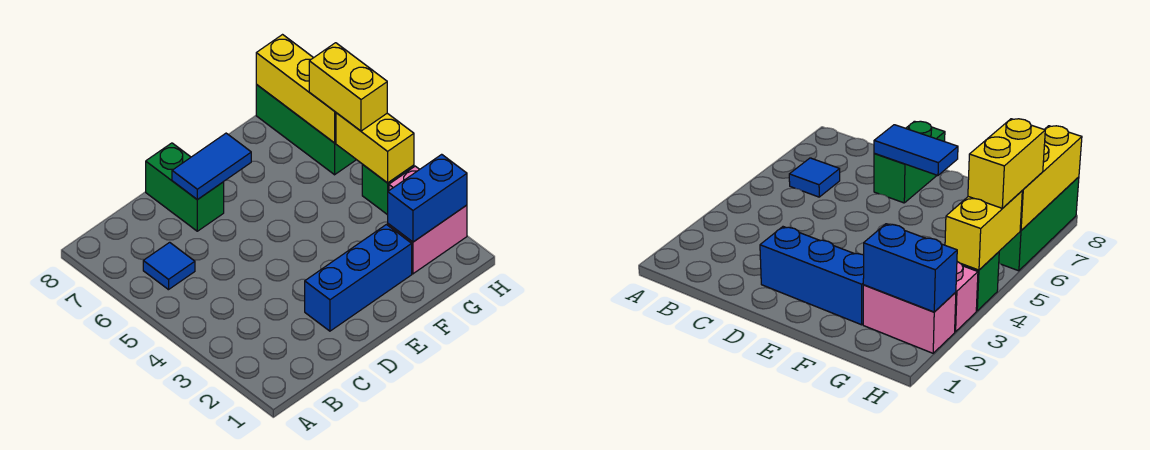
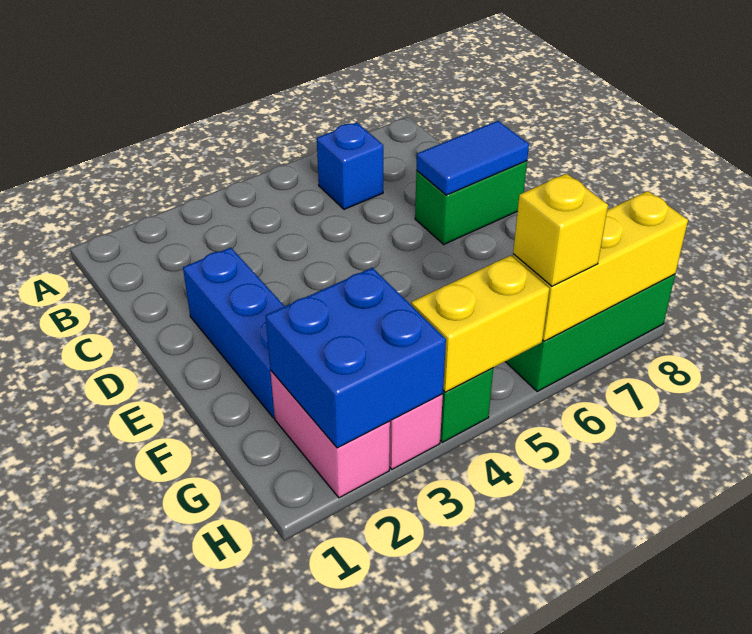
blue tile B6 level 1 -> blue brick B6 level 1
blue tile D7:E7 level 2 -> blue tile D7:D8 level 2
blue brick G2:H2 level 2 -> blue brick G2:H3 level 2
yellow brick H5:H6 level 3 -> yellow brick H6 level 3

